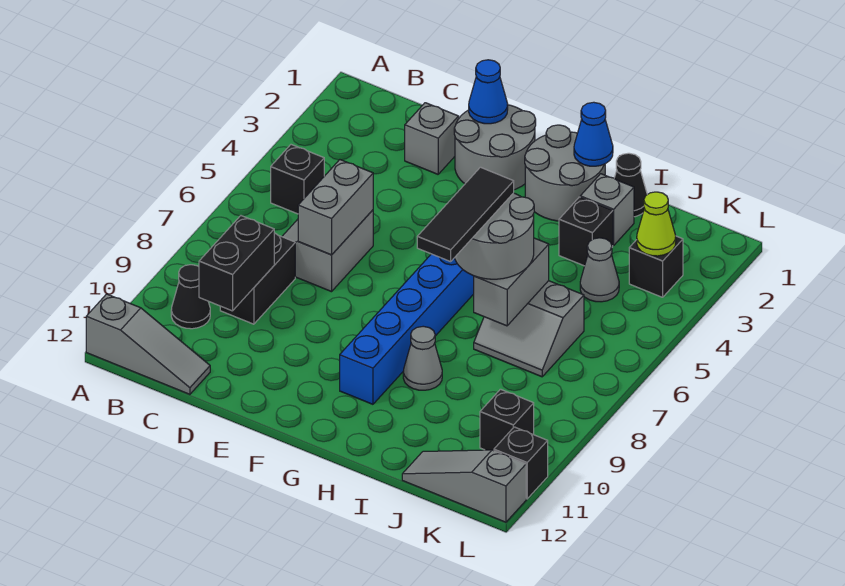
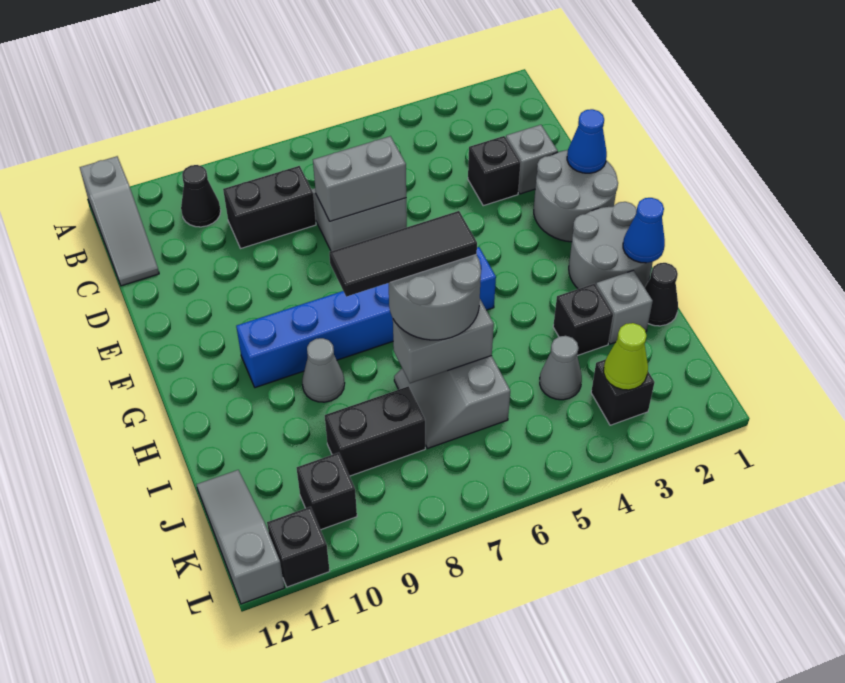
black brick B5 level 1 -> black brick D3 level 1
black brick C9:C10 level 2 -> black brick J8:J9 level 1

